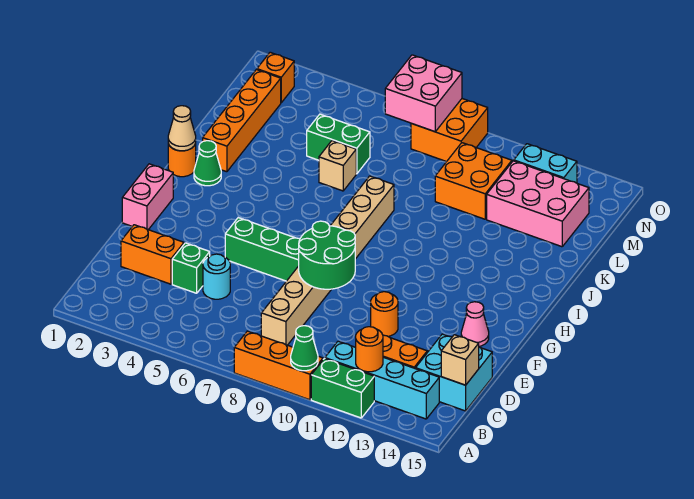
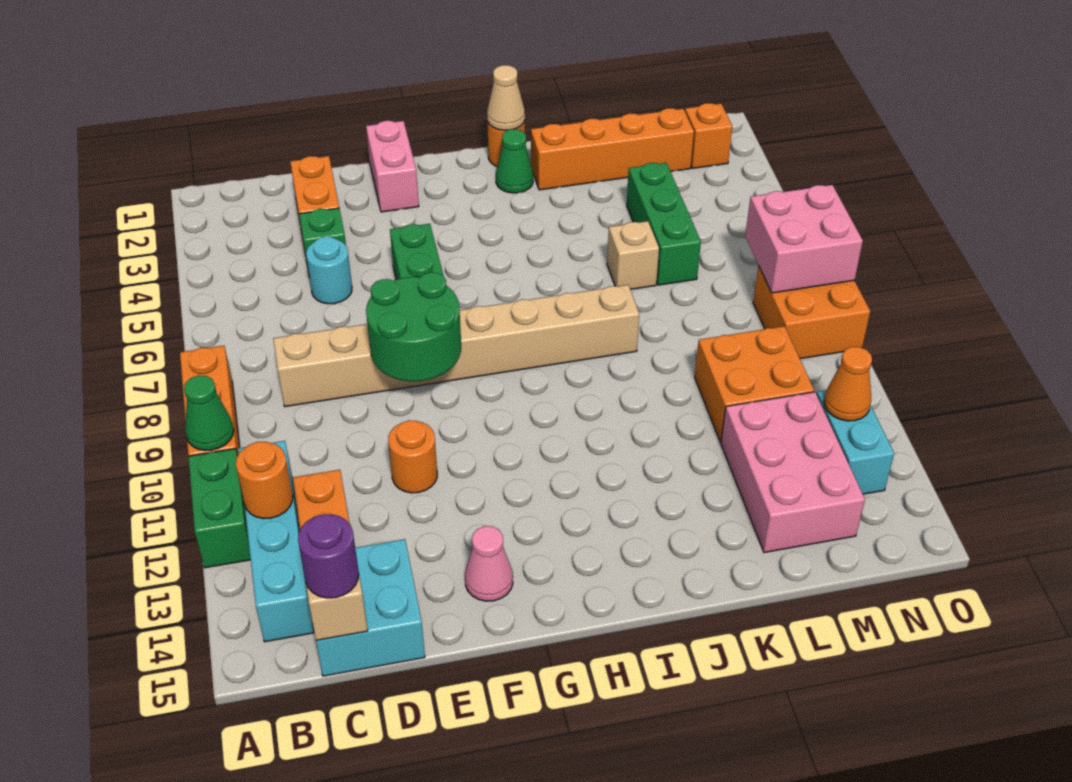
none -> purple round brick C15 level 3
pink brick F1:G1 level 1 -> pink brick F1:F2 level 1
green brick L5:L6 level 1 -> green brick L4:L6 level 1
none -> orange cone N12 level 2

